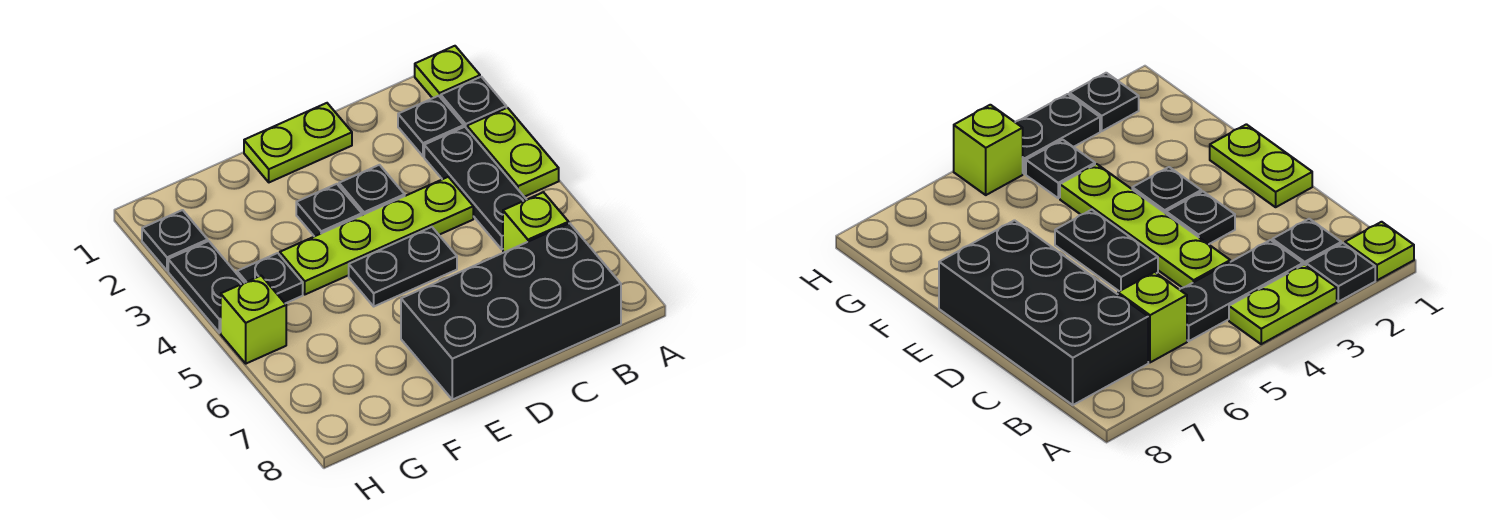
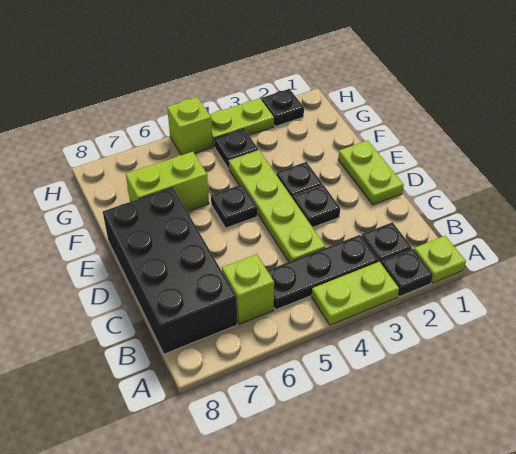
black plate D5:E5 level 1 -> black plate E5 level 1
none -> lime brick F6:F7 level 1
black plate H3:H4 level 1 -> lime plate H3:H4 level 1

